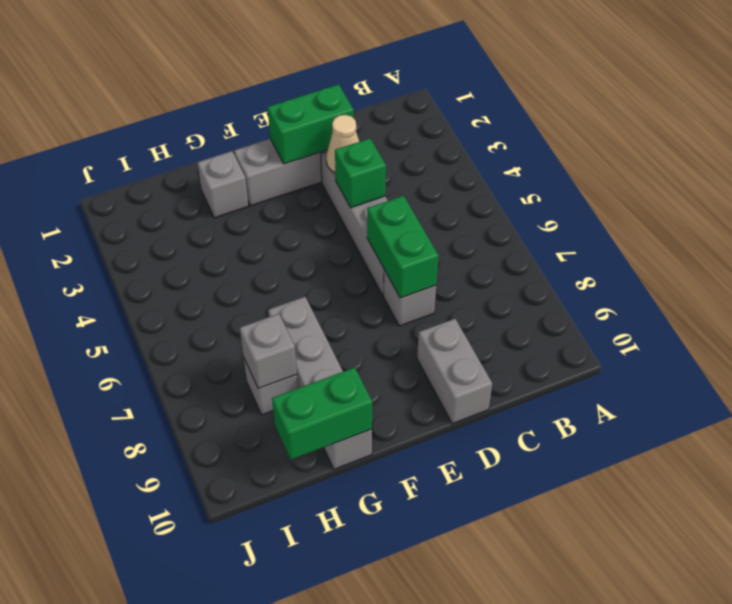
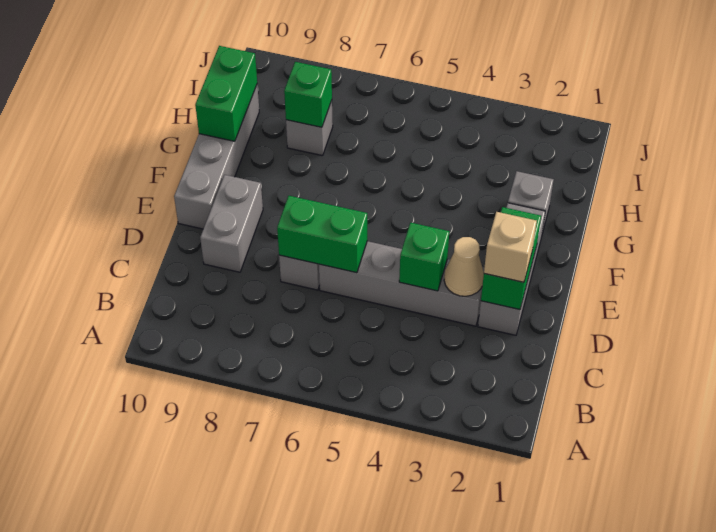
none -> tan brick D2 level 3
grey brick D9:D10 level 1 -> grey brick D9:E9 level 1
grey brick G7:G10 level 1 -> grey brick E10:H10 level 1
grey brick H8 level 2 -> green brick H8 level 2

